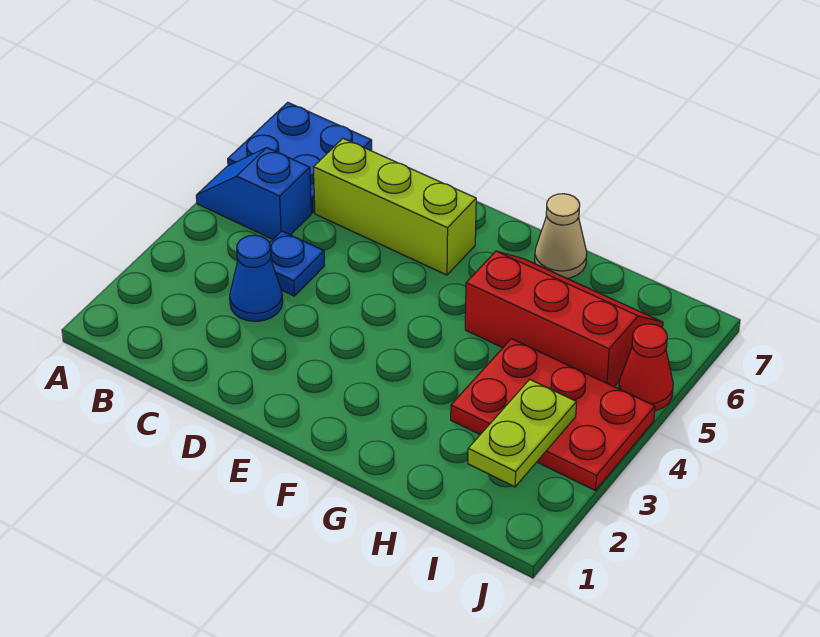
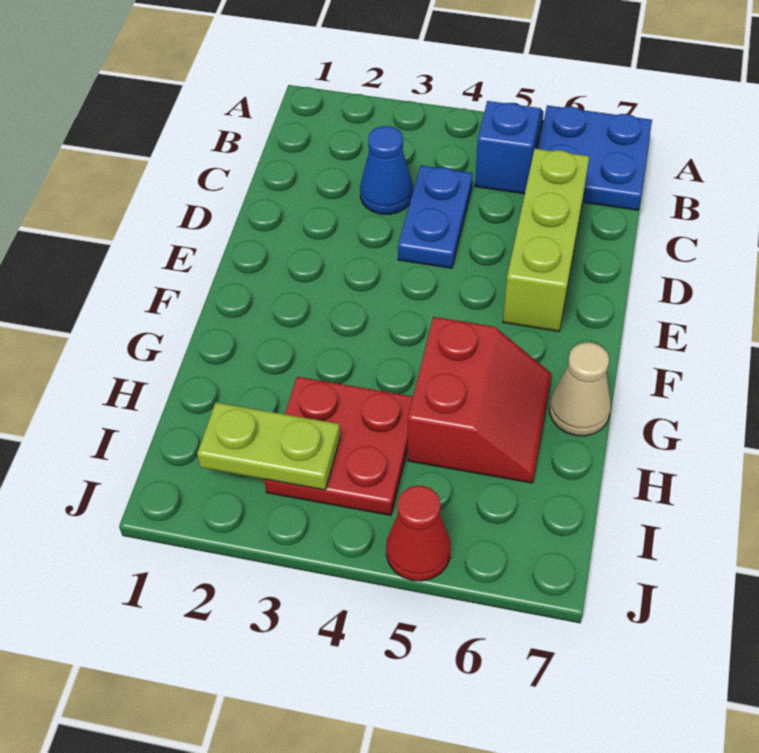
blue plate C4 level 1 -> blue plate C4:D4 level 1
red slope G5:I6 level 1 top 5 -> red slope G5:H6 level 1 top 5
red plate H3:J4 level 1 -> red plate H3:I4 level 1

